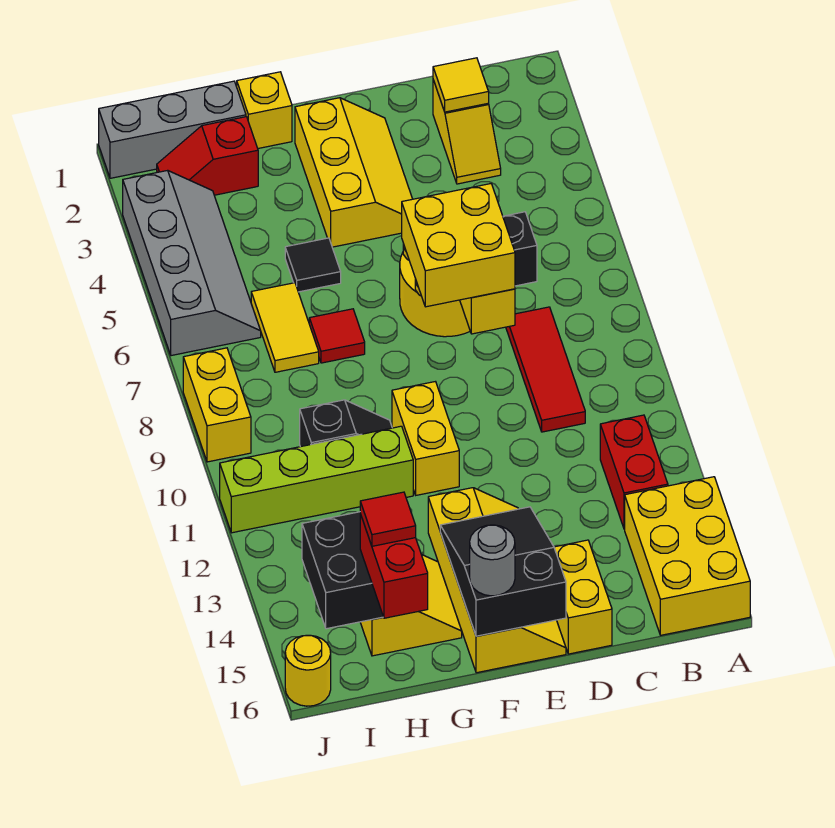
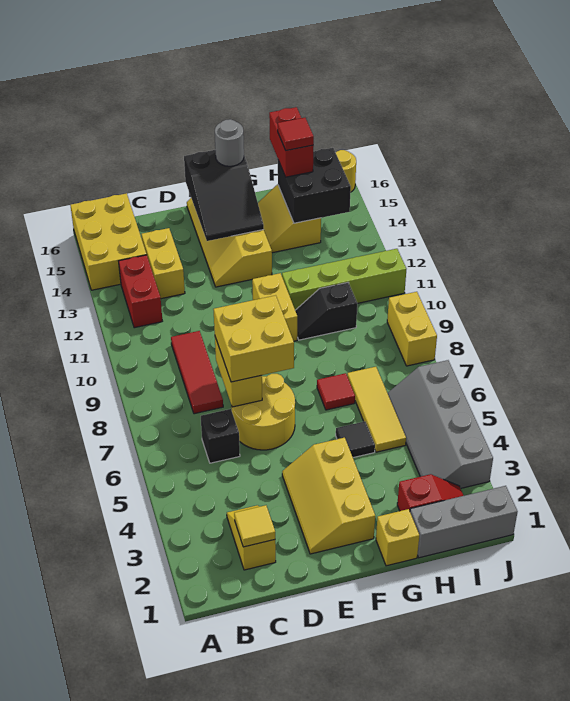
yellow brick D15:D16 level 1 -> yellow brick C13:C14 level 1
yellow tile H6:H7 level 1 -> yellow tile H5:H7 level 1

